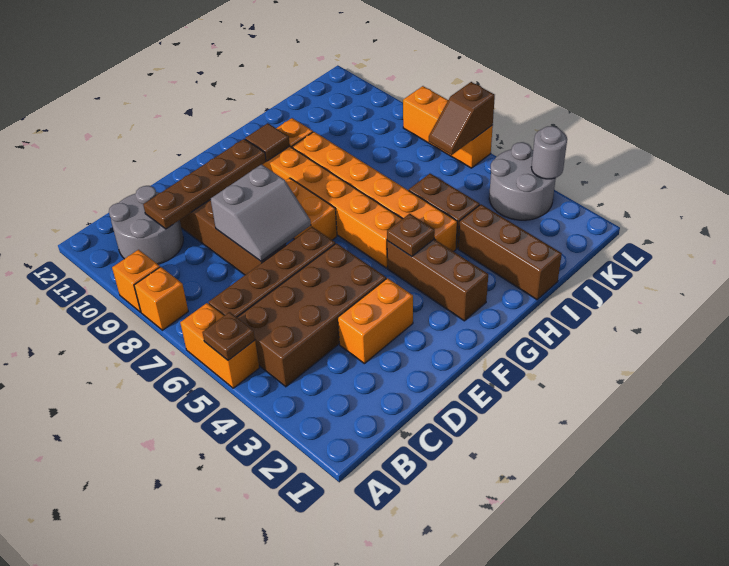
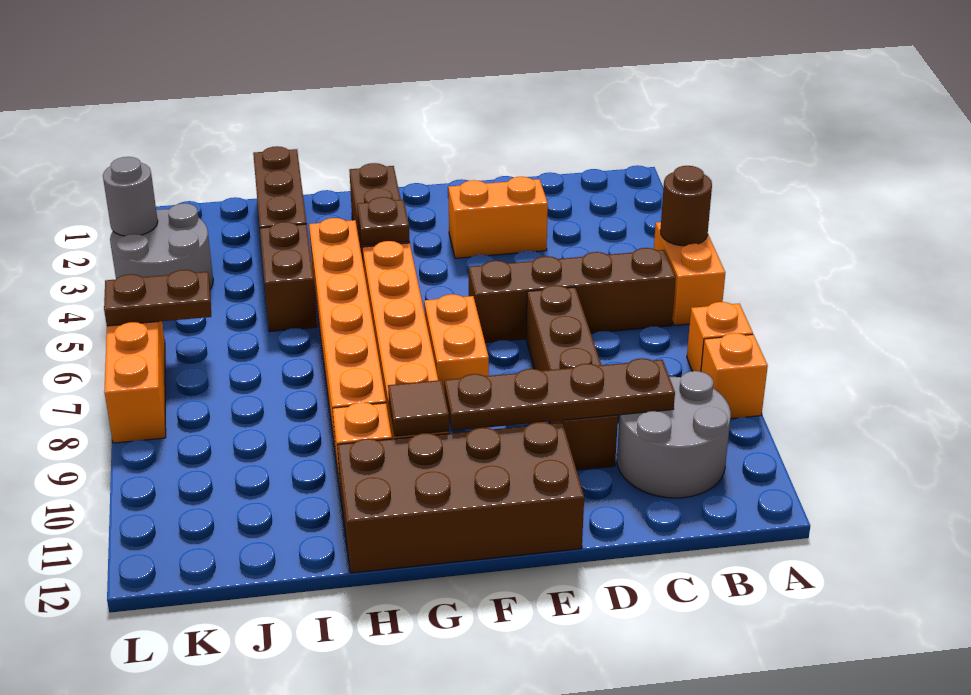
brown plate A5 level 2 -> brown round brick A5 level 2
brown brick B4:E5 level 1 -> brown brick E11:H12 level 1
grey slope D7:E8 level 2 top 8 -> none
brown slope K6:L6 level 2 top L -> brown plate K6:L6 level 2

